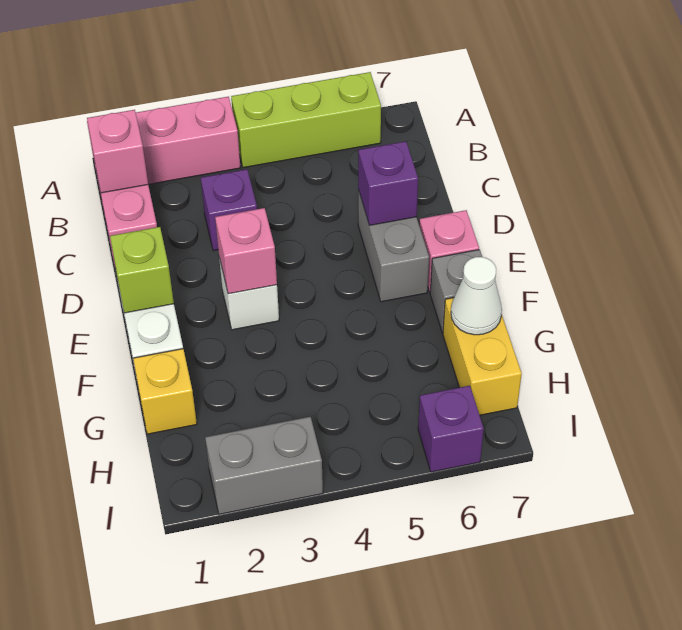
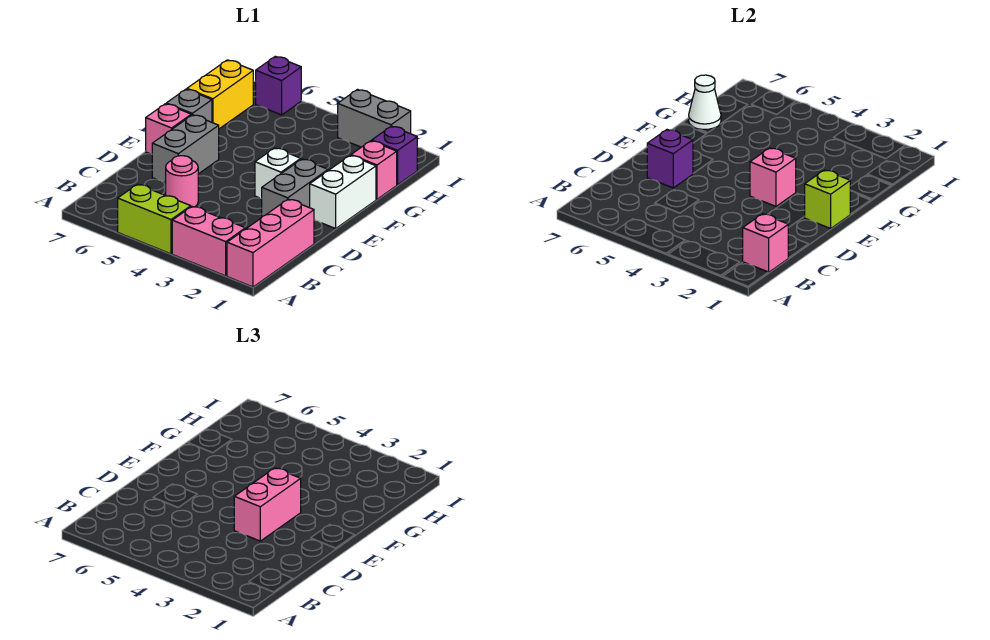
lime brick A4:A6 level 1 -> lime brick A4:A5 level 1
purple brick C3 level 1 -> purple brick H1 level 1
none -> pink round brick C5 level 1
none -> grey brick D2:E2 level 1
none -> pink brick D3:E3 level 3
yellow brick G1 level 1 -> pink brick G1 level 1

